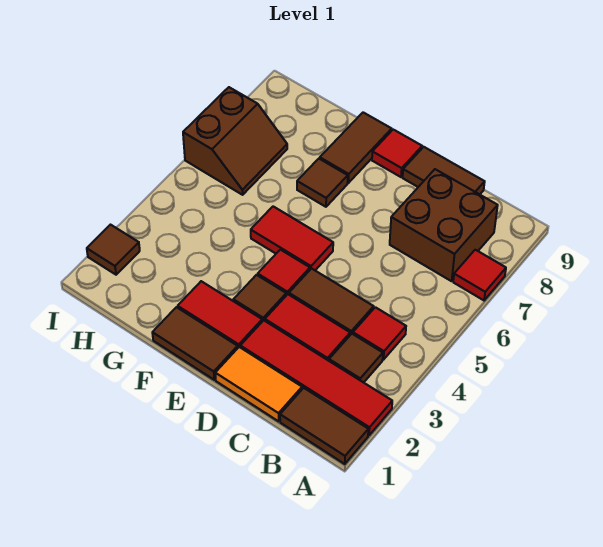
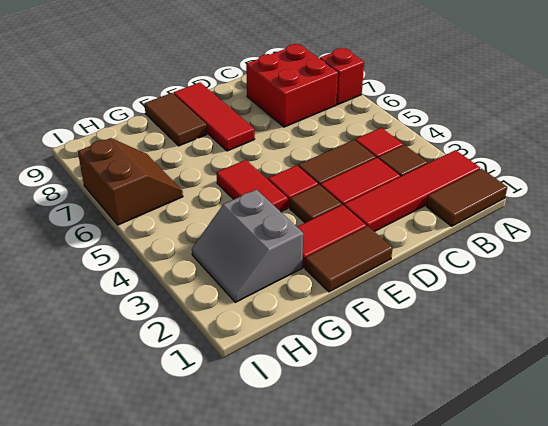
red tile A7 level 1 -> red brick A7 level 1
brown brick B7:C8 level 1 -> red brick B7:C8 level 1
orange tile C1:D1 level 1 -> none
brown tile C9:D9 level 1 -> none
red tile E5:F5 level 1 -> red tile F4:F5 level 1
red tile E9 level 1 -> red tile E7:E9 level 1
brown tile F7 level 1 -> none
none -> grey slope G2:H3 level 1 top G
brown tile I2 level 1 -> none

